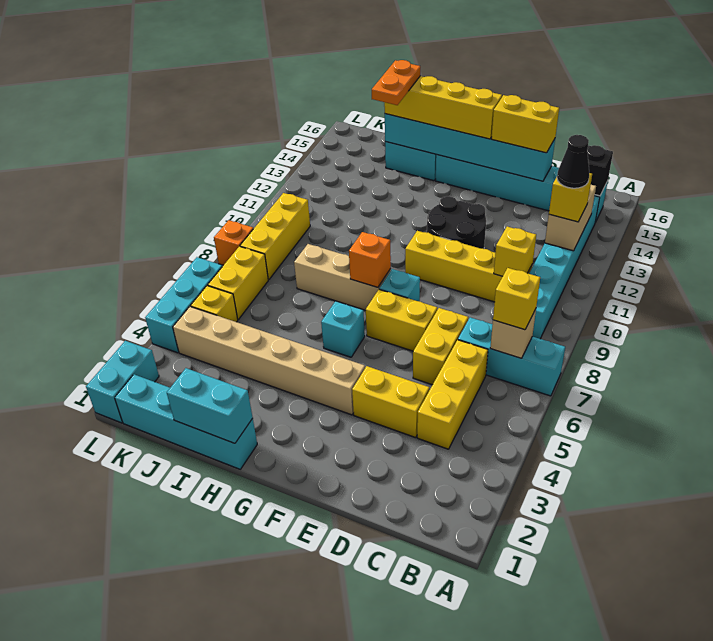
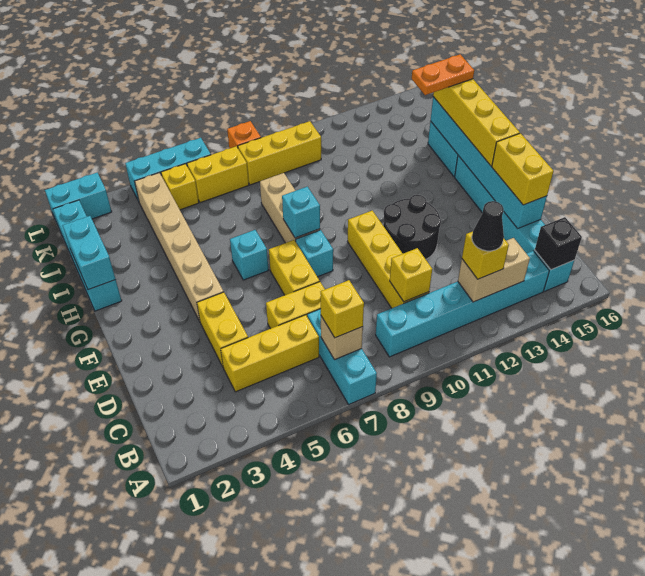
orange brick G8 level 2 -> cyan brick G8 level 2

